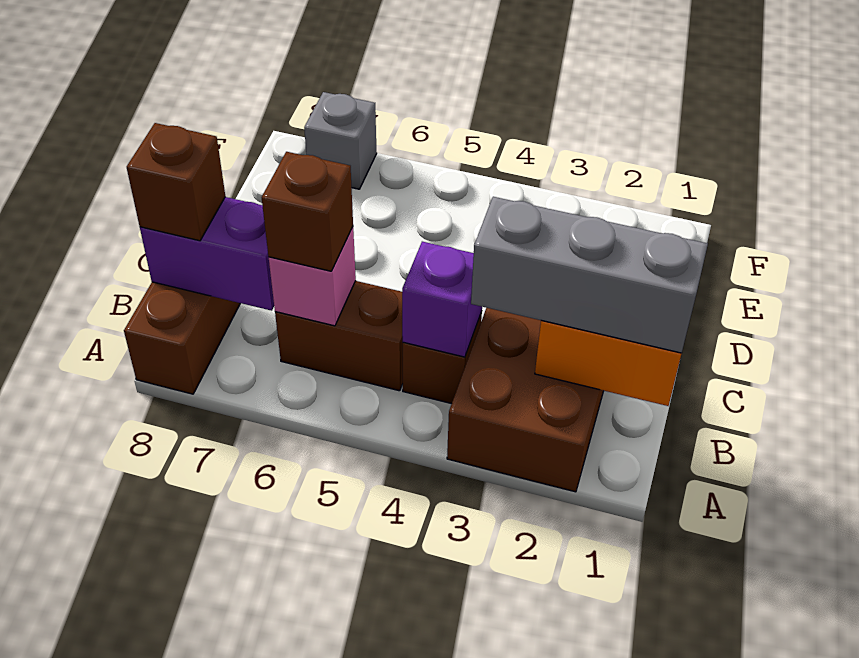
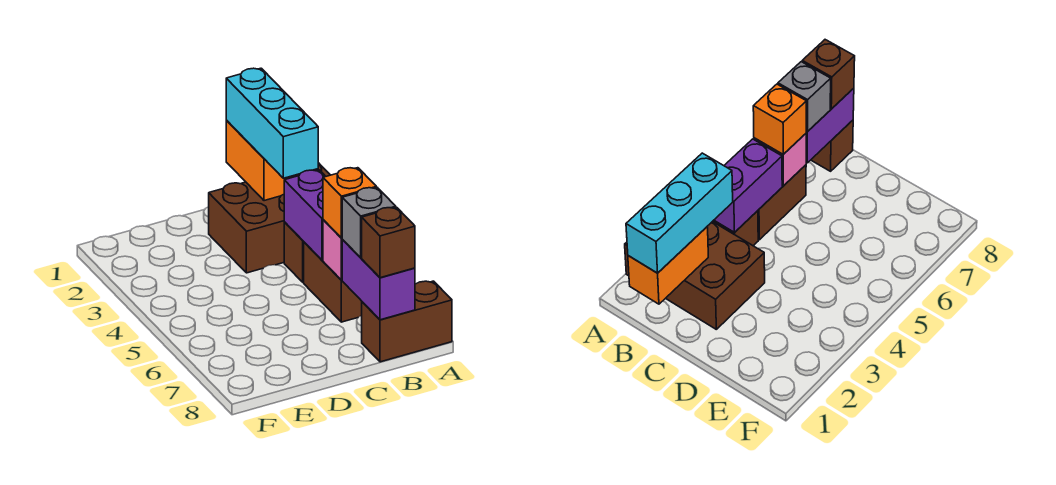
grey brick B1:B3 level 3 -> cyan brick B1:B3 level 3
purple brick B4 level 2 -> purple brick B4:B5 level 2
brown brick B6 level 3 -> orange brick B6 level 3
grey brick F7 level 1 -> grey brick B7 level 3

